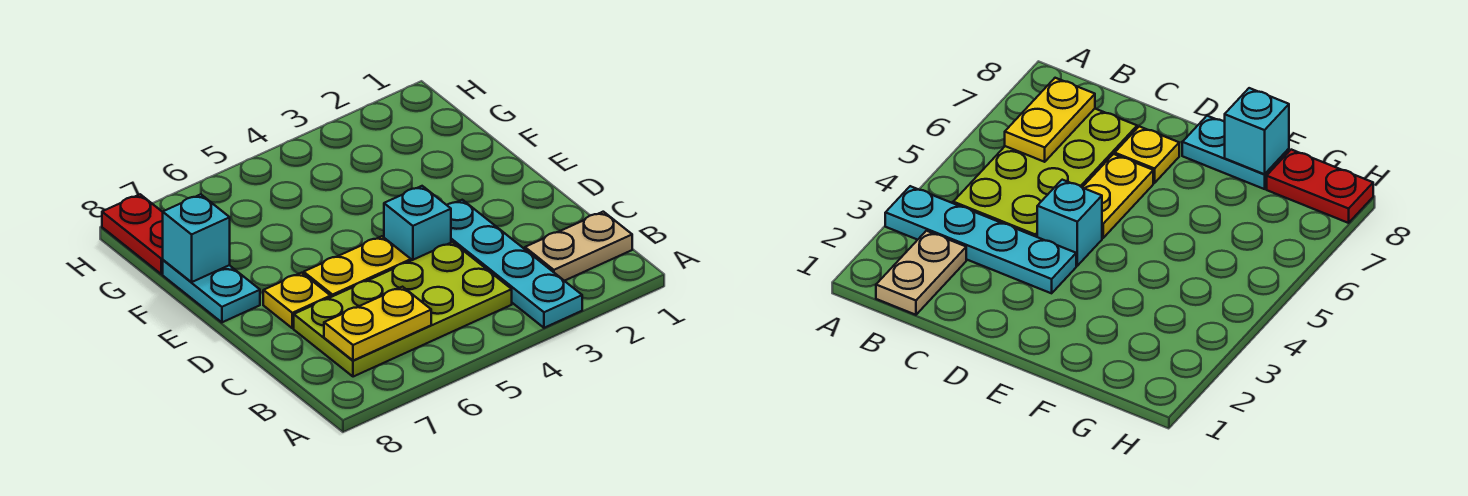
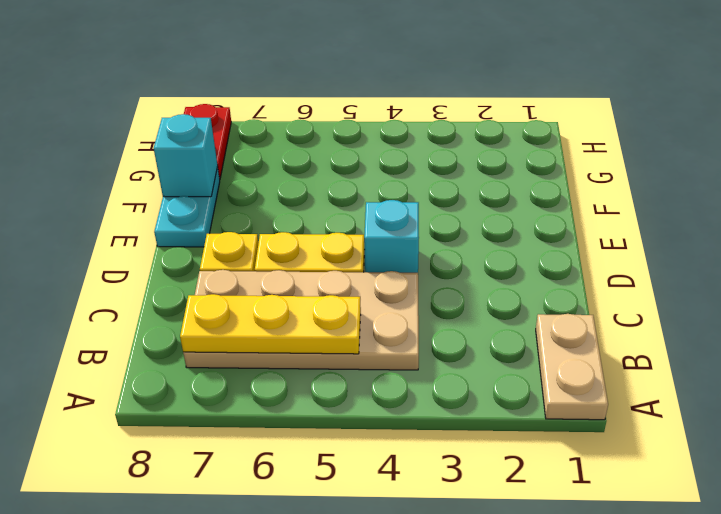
cyan plate A3:D3 level 1 -> none
tan plate B1:B2 level 1 -> tan plate A1:B1 level 1
lime plate B4:C7 level 1 -> tan plate B4:C7 level 1
yellow plate B6:B7 level 2 -> yellow plate B5:B7 level 2

